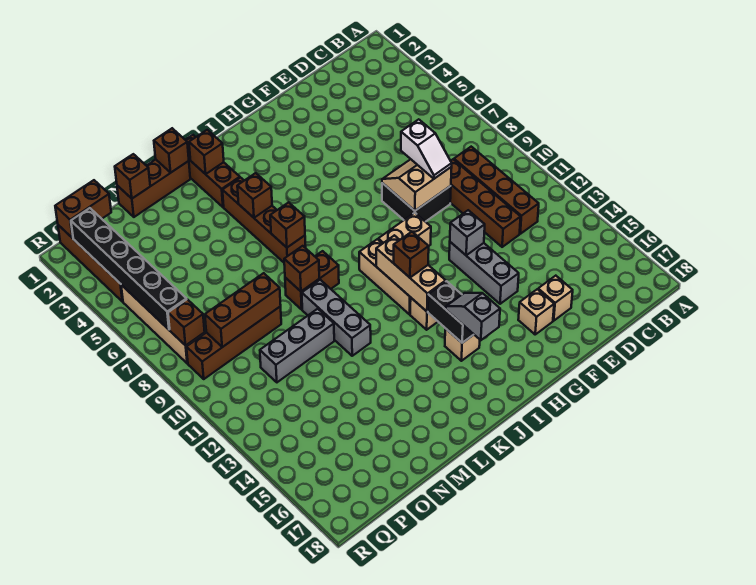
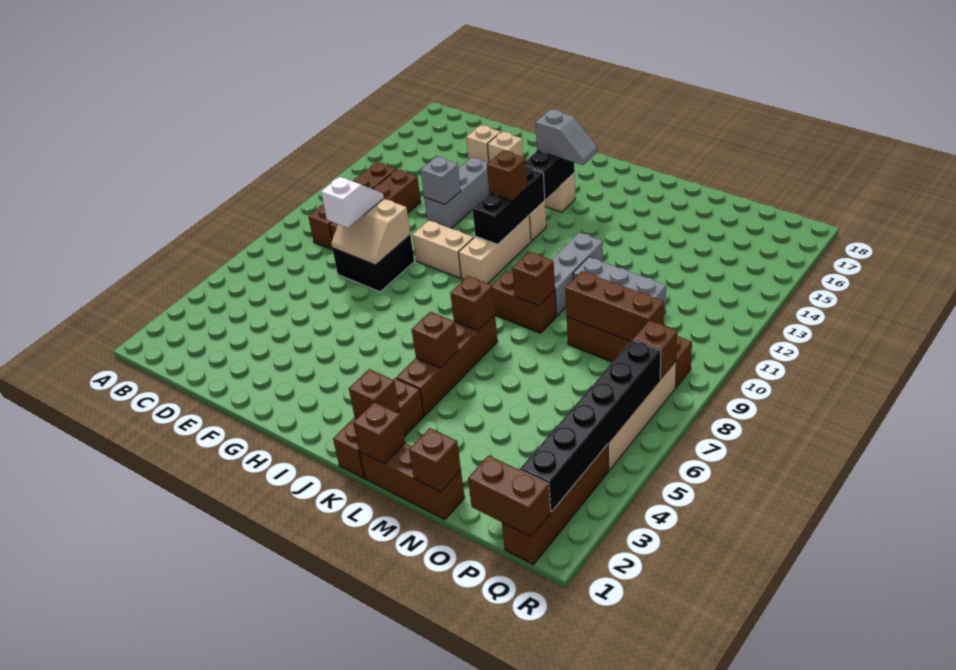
tan brick I11:I13 level 2 -> black brick I11:I13 level 2
grey slope I15:I16 level 3 top 16 -> grey slope I15:J15 level 3 top I

